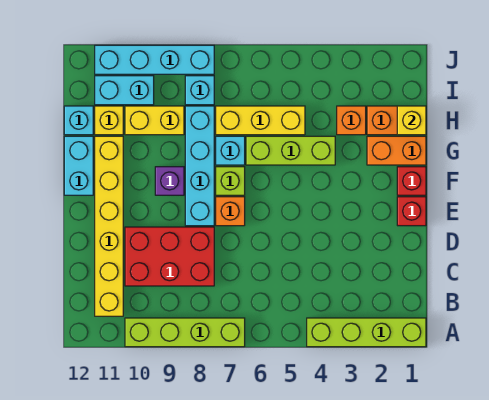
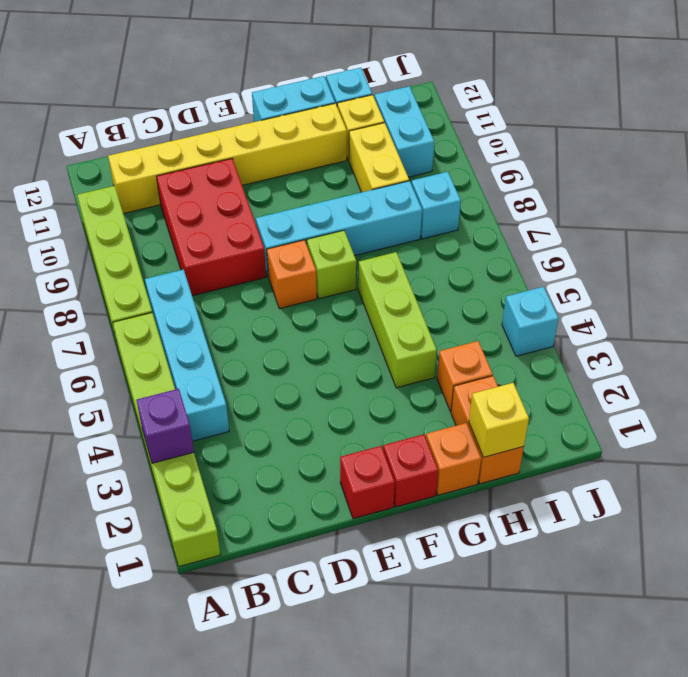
lime brick A1:A4 level 1 -> lime brick A1:A6 level 1
purple brick F9 level 1 -> purple brick A3 level 2
orange brick G1:G2 level 1 -> orange brick G1 level 1
cyan brick G7 level 1 -> cyan brick J4 level 1
yellow brick H5:H7 level 1 -> none
cyan brick J8:J11 level 1 -> cyan brick B4:B7 level 1

